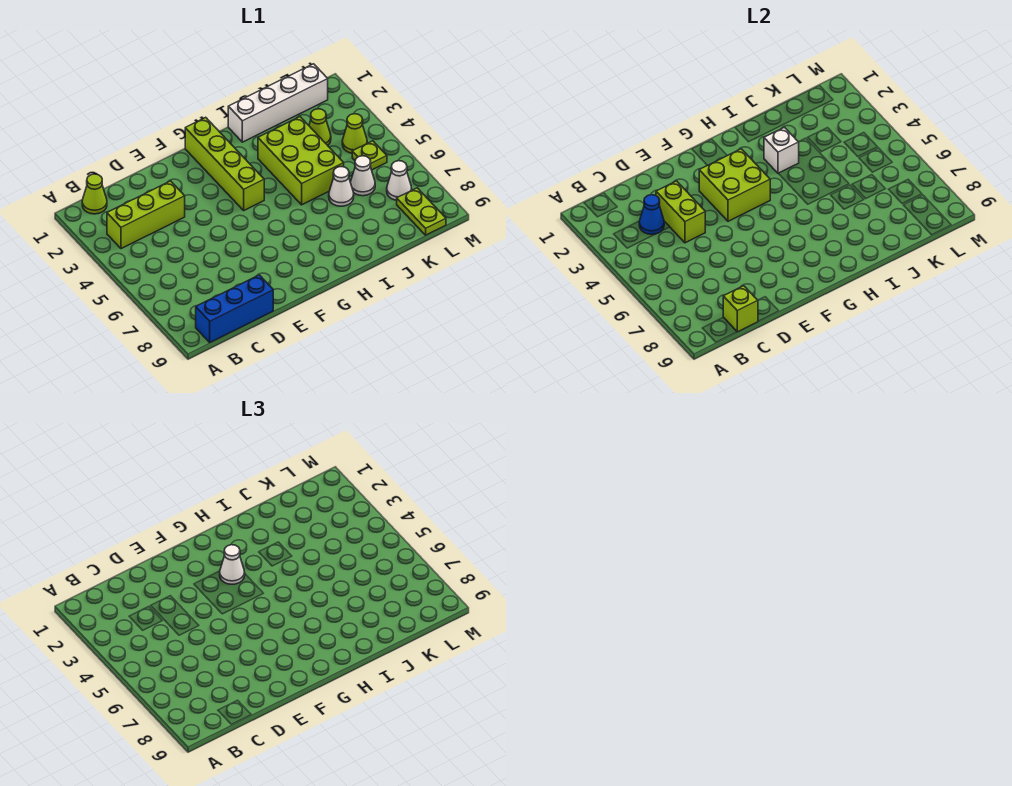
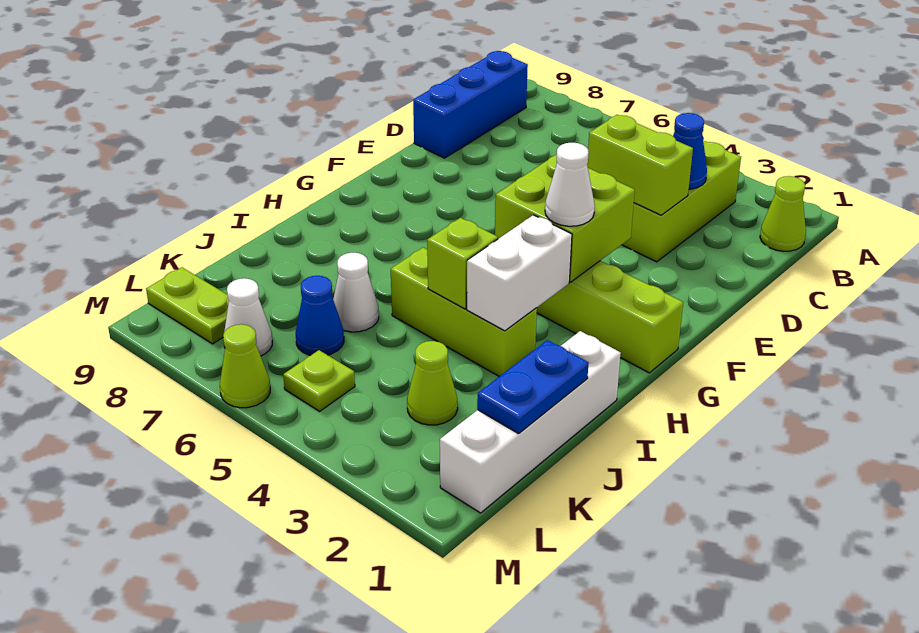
lime brick C9 level 2 -> lime brick I4 level 2
lime brick I3:J5 level 1 -> lime brick I3:I5 level 1
white brick I3 level 2 -> white brick H3:I3 level 2
none -> blue plate J1:K1 level 2
white cone K6 level 1 -> blue cone K6 level 1
lime cone L4 level 1 -> lime cone M6 level 1

